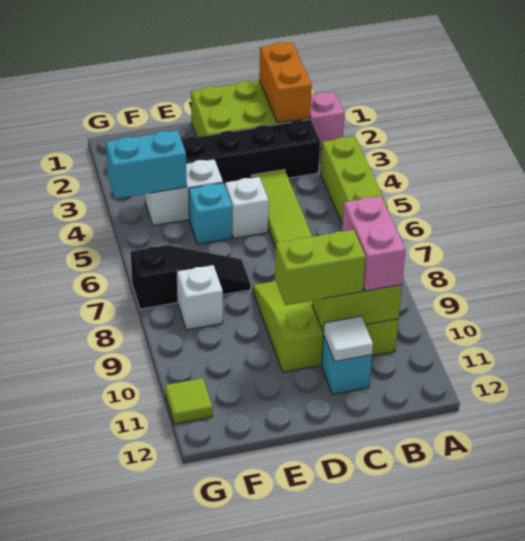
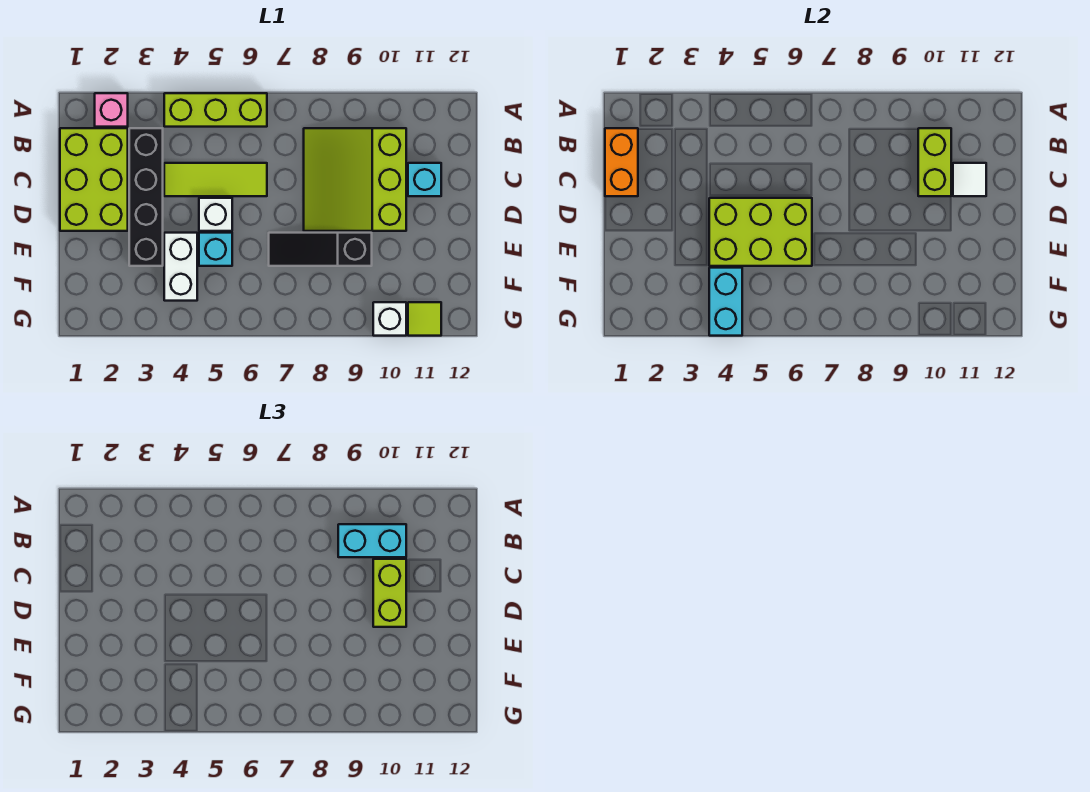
orange brick B1:B2 level 2 -> orange brick B1:C1 level 2
pink brick B9:B10 level 3 -> cyan brick B9:B10 level 3
none -> lime brick D4:E6 level 2
black slope E7:G7 level 1 top G -> black slope E7:E9 level 1 top 9
white brick F8 level 1 -> white brick G10 level 1

